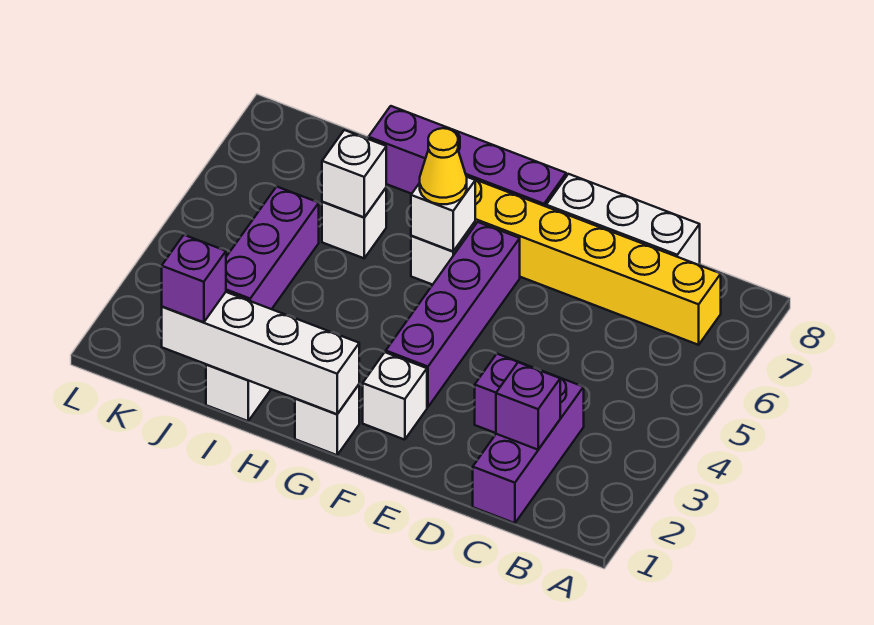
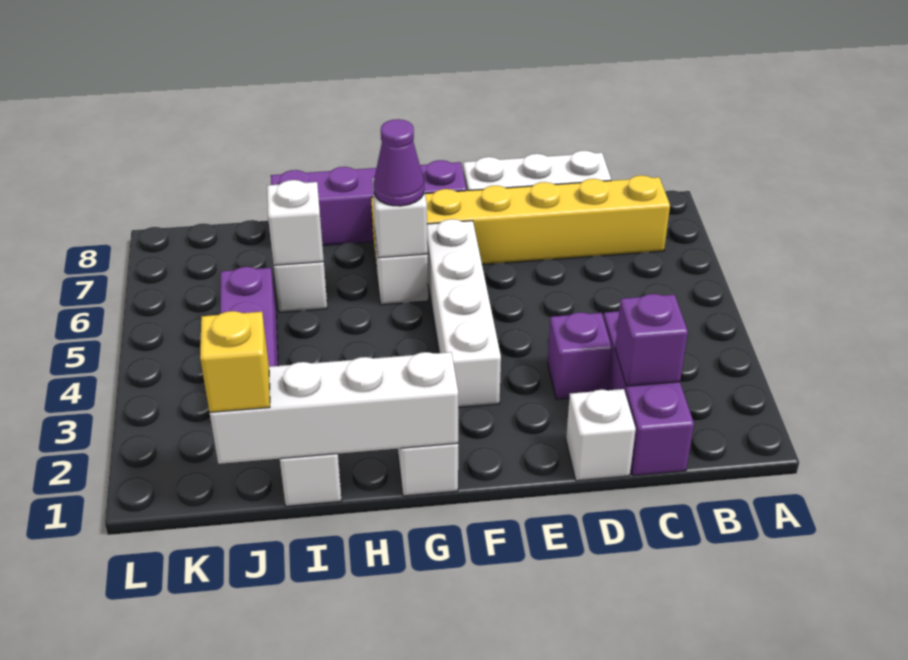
white brick F2 level 1 -> white brick D1 level 1
purple brick F3:F6 level 1 -> white brick F3:F6 level 1
yellow cone G6 level 3 -> purple cone G6 level 3
purple brick J1 level 3 -> yellow brick J1 level 3

